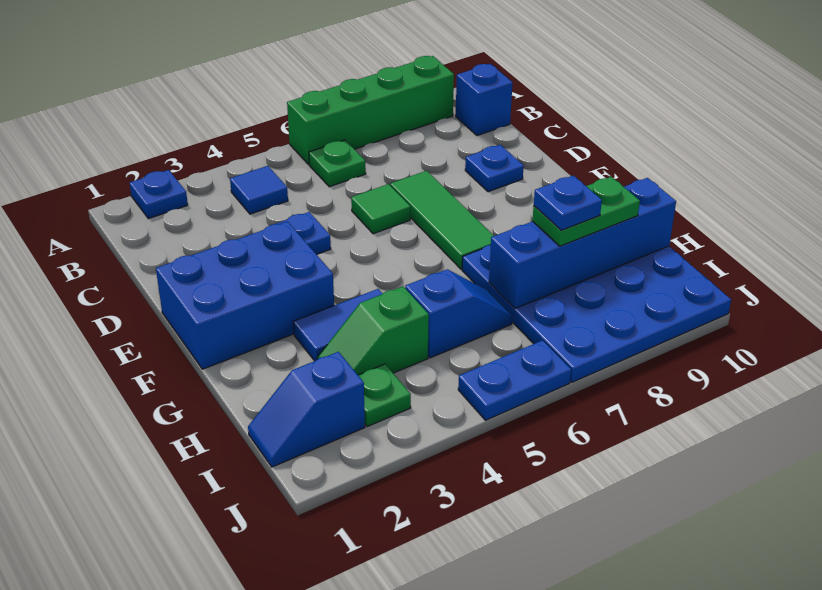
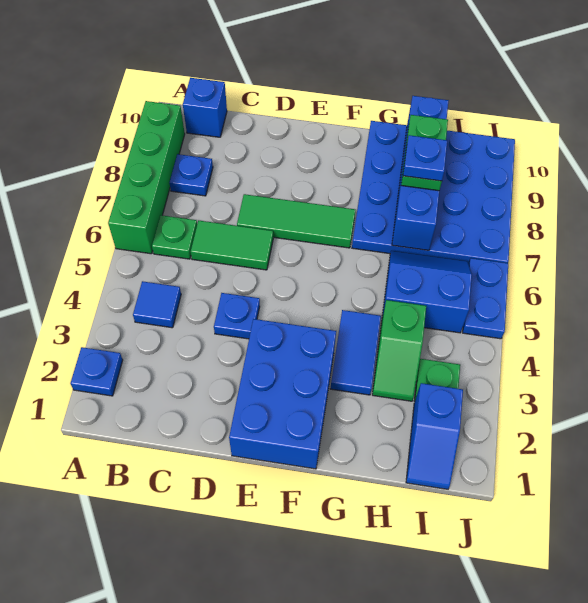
green tile D6 level 1 -> green tile C6:D6 level 1
blue plate D9 level 1 -> blue plate B8 level 1
blue slope H5:H6 level 1 top 5 -> blue slope H5:I6 level 1 top 5

